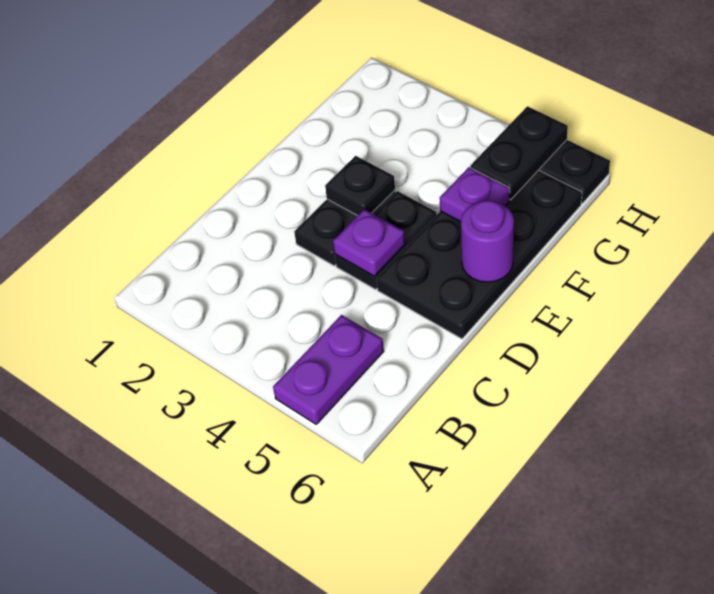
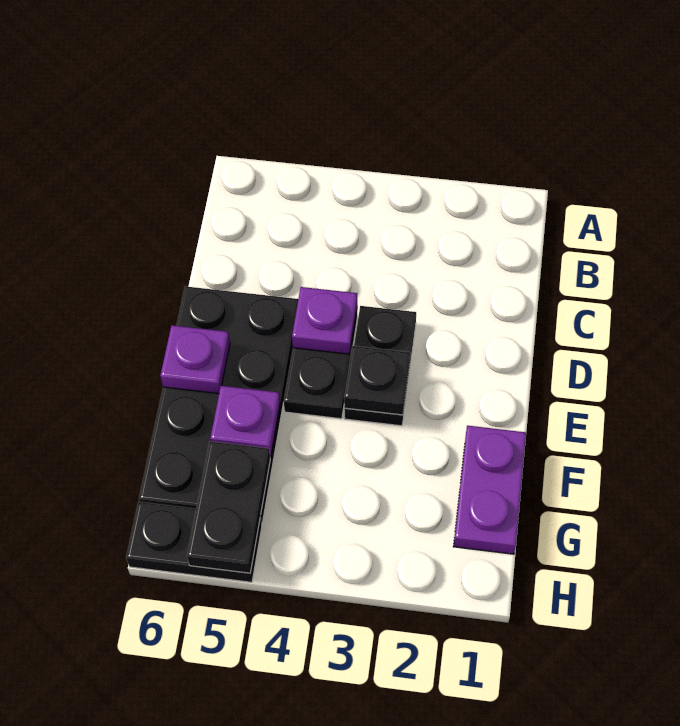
purple plate A5:B5 level 1 -> purple plate F1:G1 level 1
purple round brick E6 level 2 -> purple plate E6 level 2

